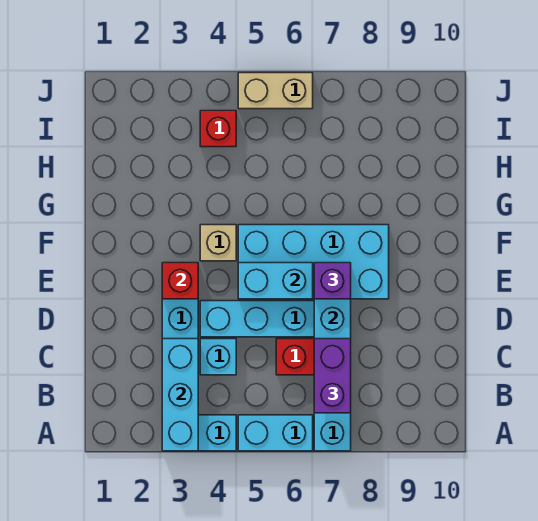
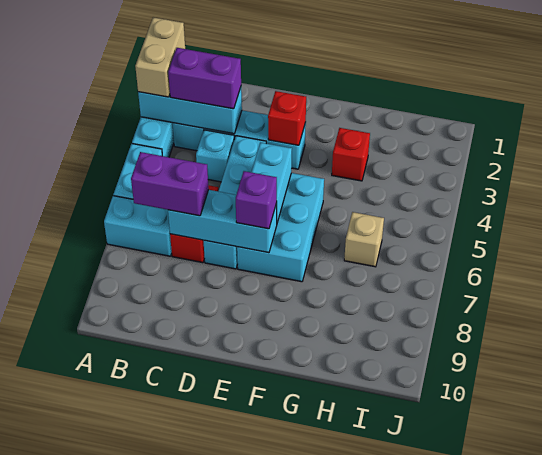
none -> purple brick B3:C3 level 3
cyan brick E5:F8 level 1 -> cyan brick E5:F7 level 1
tan brick F4 level 1 -> tan brick H6 level 1
red brick I4 level 1 -> red brick G3 level 1
tan brick J5:J6 level 1 -> tan brick A2:A3 level 3

